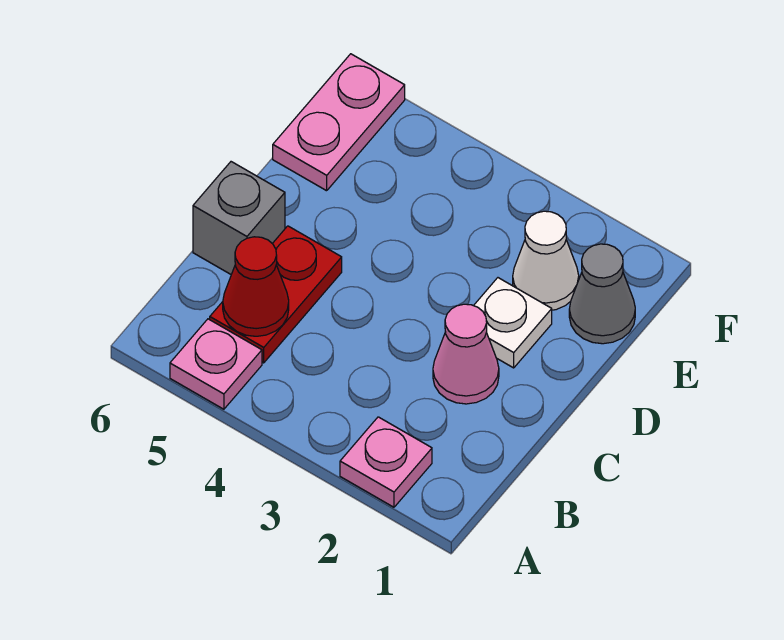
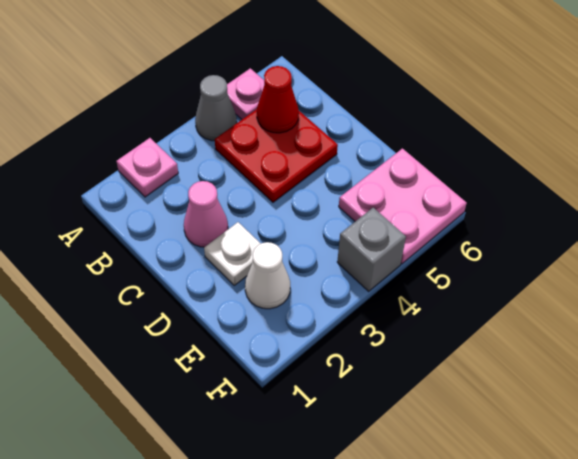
red plate B5:C5 level 1 -> red plate B4:C5 level 1
grey brick C6 level 1 -> grey brick F4 level 1
grey cone E1 level 1 -> grey cone A4 level 1
pink plate E6:F6 level 1 -> pink plate E5:F6 level 1

